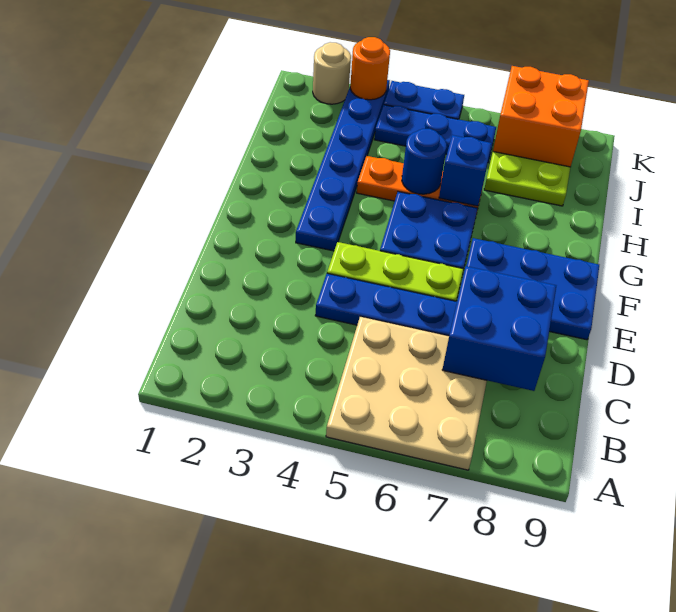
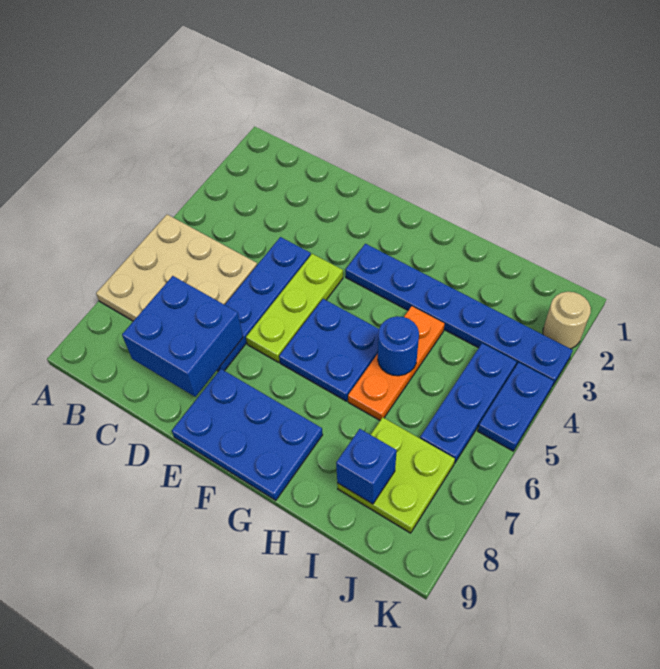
blue plate E7:F9 level 1 -> blue plate E8:G9 level 1
blue brick H6 level 2 -> blue brick I8 level 2
orange brick J7:K8 level 2 -> none
orange round brick K3 level 2 -> none

